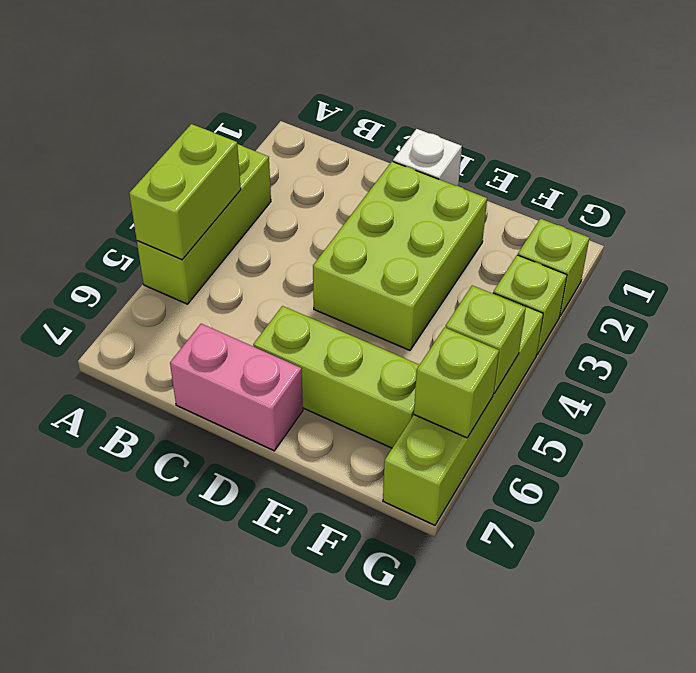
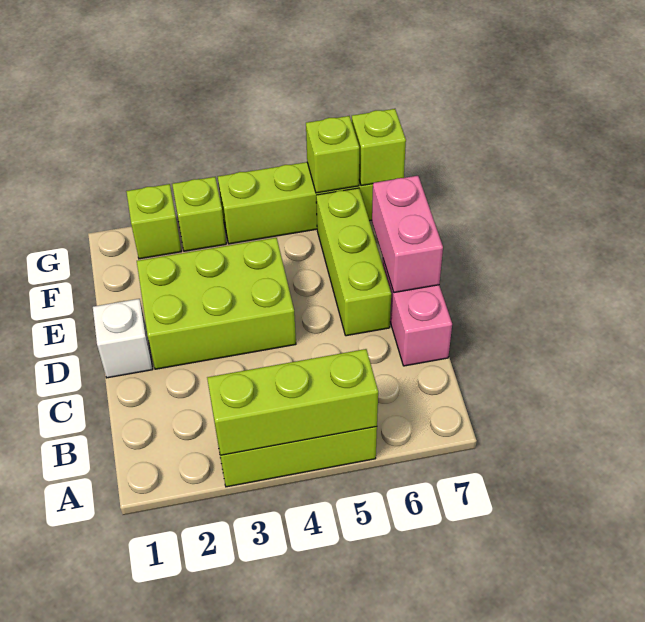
lime brick A4:A5 level 2 -> lime brick A3:A5 level 2
none -> pink brick D7:E7 level 2
lime brick G5 level 2 -> lime brick G7 level 2

